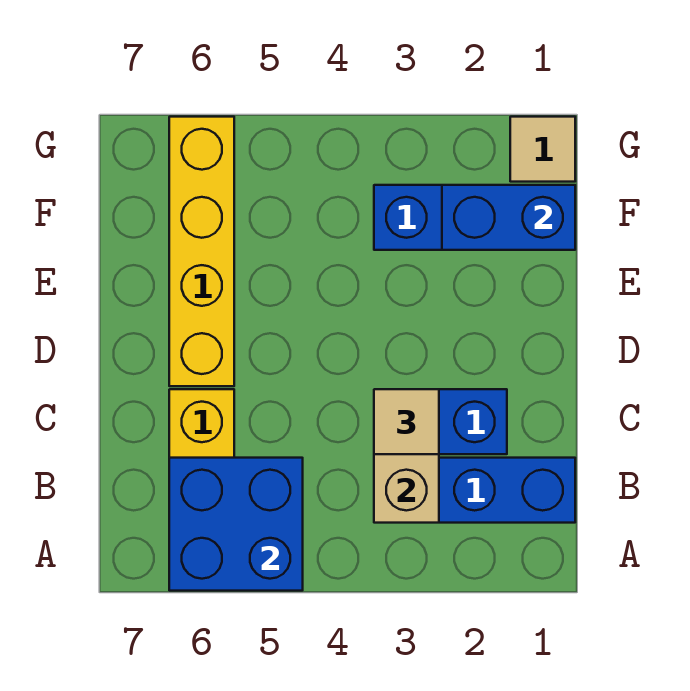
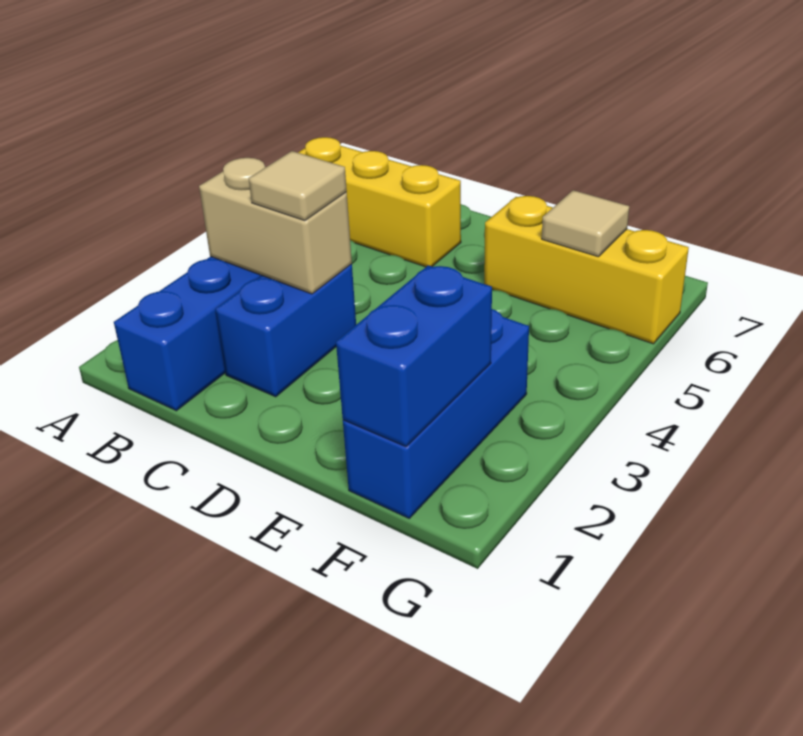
blue brick A5:B6 level 2 -> none
yellow brick D6:G6 level 1 -> yellow brick E6:G6 level 1
tan tile G1 level 1 -> tan tile F6 level 2

